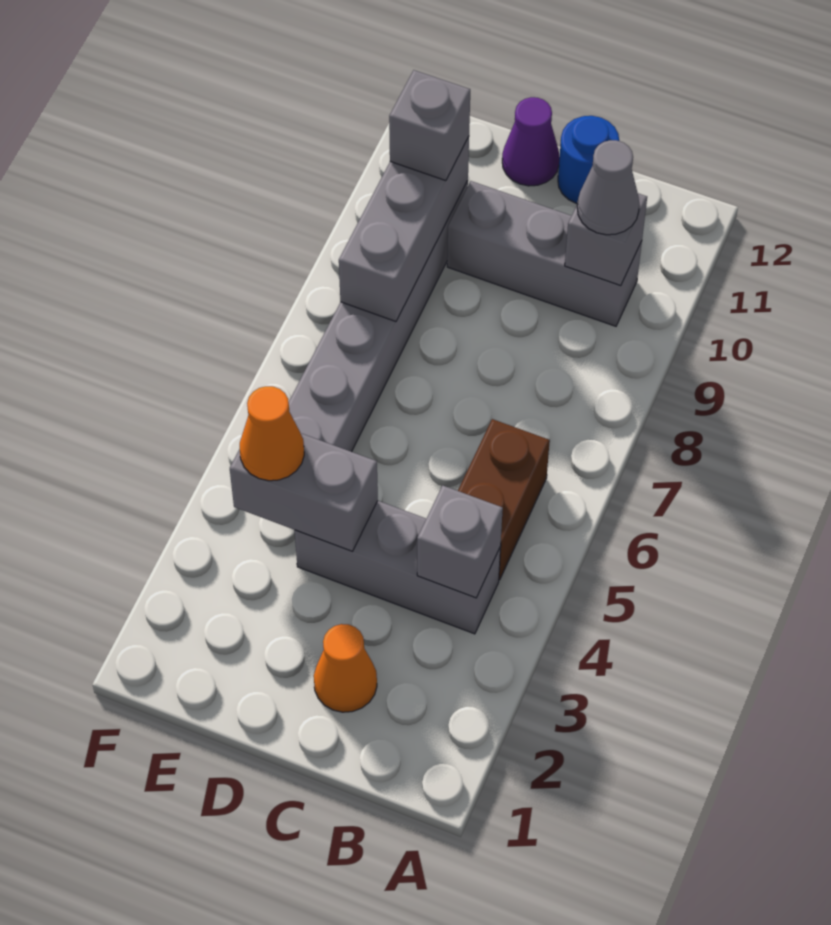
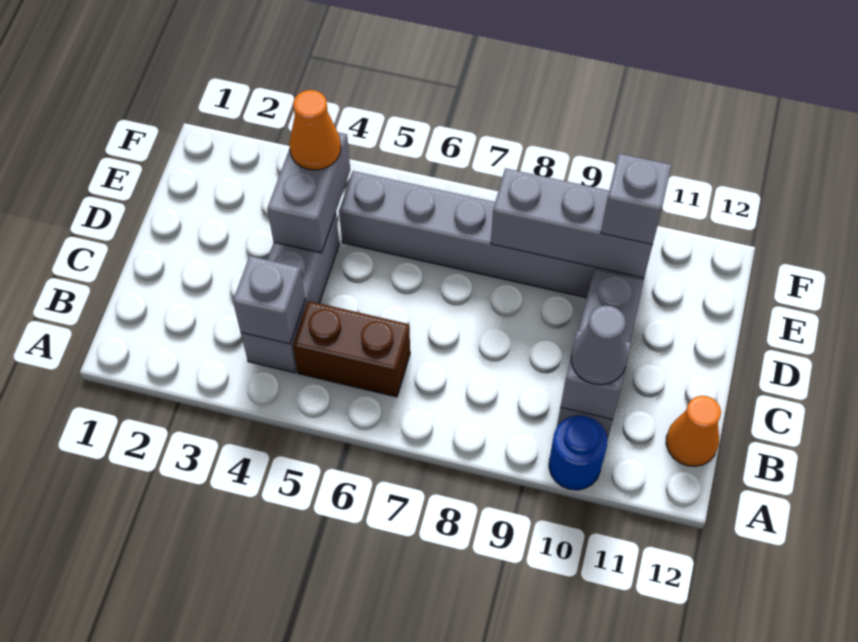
orange cone C2 level 1 -> orange cone B12 level 1
blue round brick C12 level 1 -> blue round brick A10 level 1
purple cone D12 level 1 -> none

